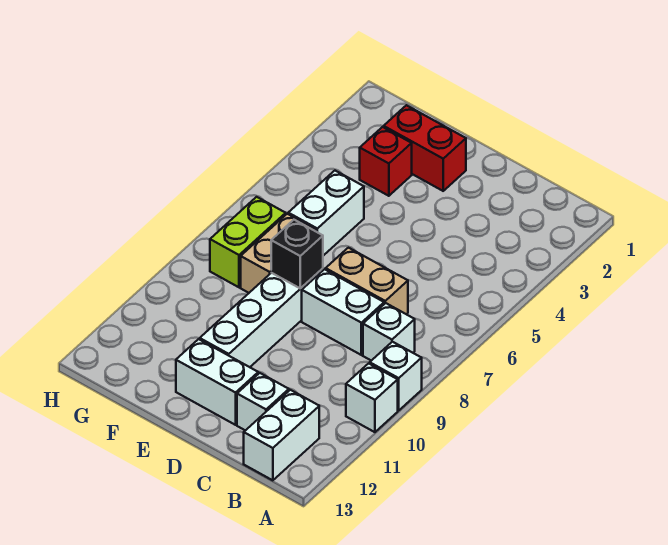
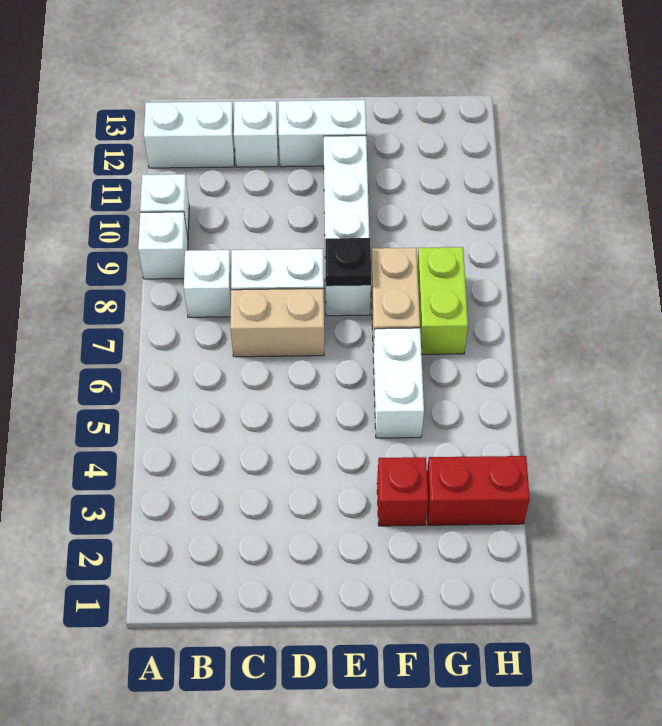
white brick B12:B13 level 1 -> white brick A12:B12 level 1
red brick E2:F2 level 1 -> red brick G3:H3 level 1
black brick E8 level 2 -> black plate E8 level 2

